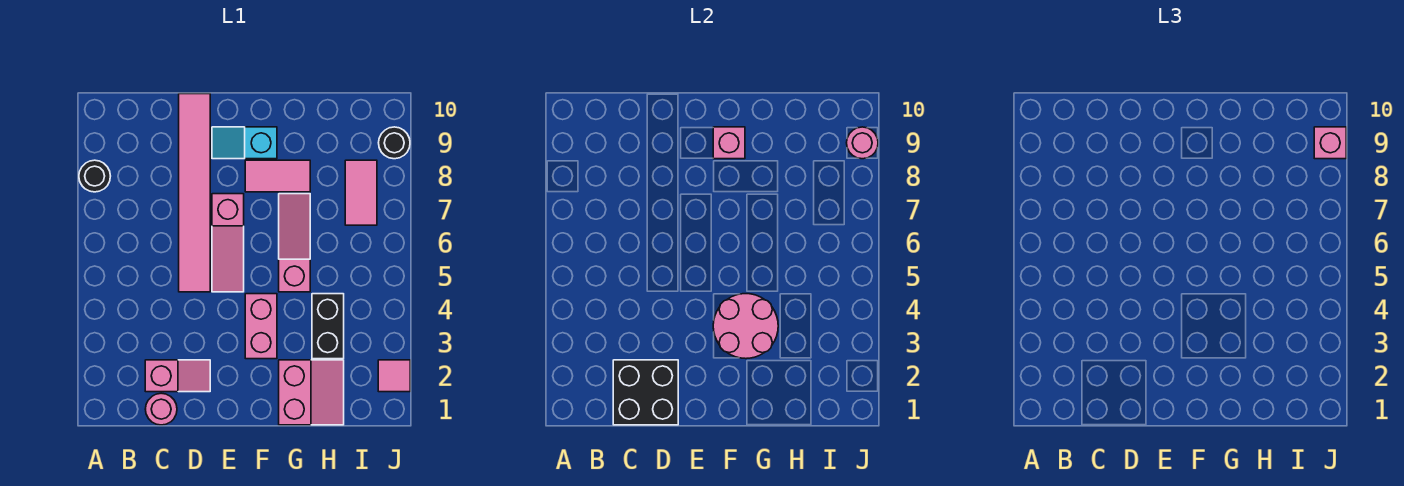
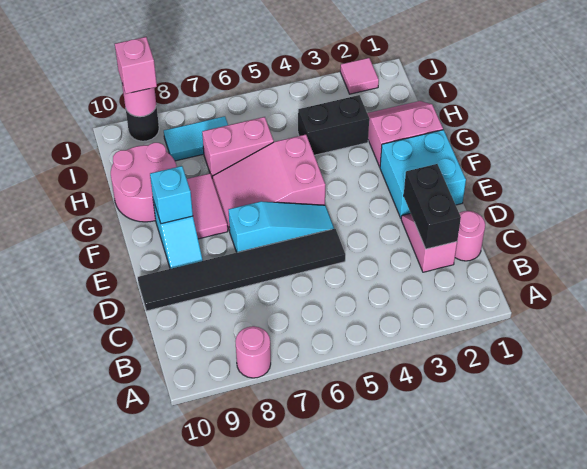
black round brick A8 level 1 -> pink round brick A8 level 1
black brick C1:D2 level 2 -> black brick C2:D2 level 2
pink tile D5:D10 level 1 -> black tile D5:D10 level 1
none -> cyan brick E1:F2 level 1
pink slope E5:E7 level 1 top 7 -> cyan slope E5:E7 level 1 top 7
pink brick F3:F4 level 1 -> pink brick H6:H7 level 1
pink round brick F3:G4 level 2 -> pink round brick G9:H10 level 1
pink brick F9 level 2 -> cyan brick F9 level 2
pink slope G5:G7 level 1 top 5 -> pink slope F5:G7 level 1 top 5
pink tile I7:I8 level 1 -> cyan tile I7:I8 level 1

